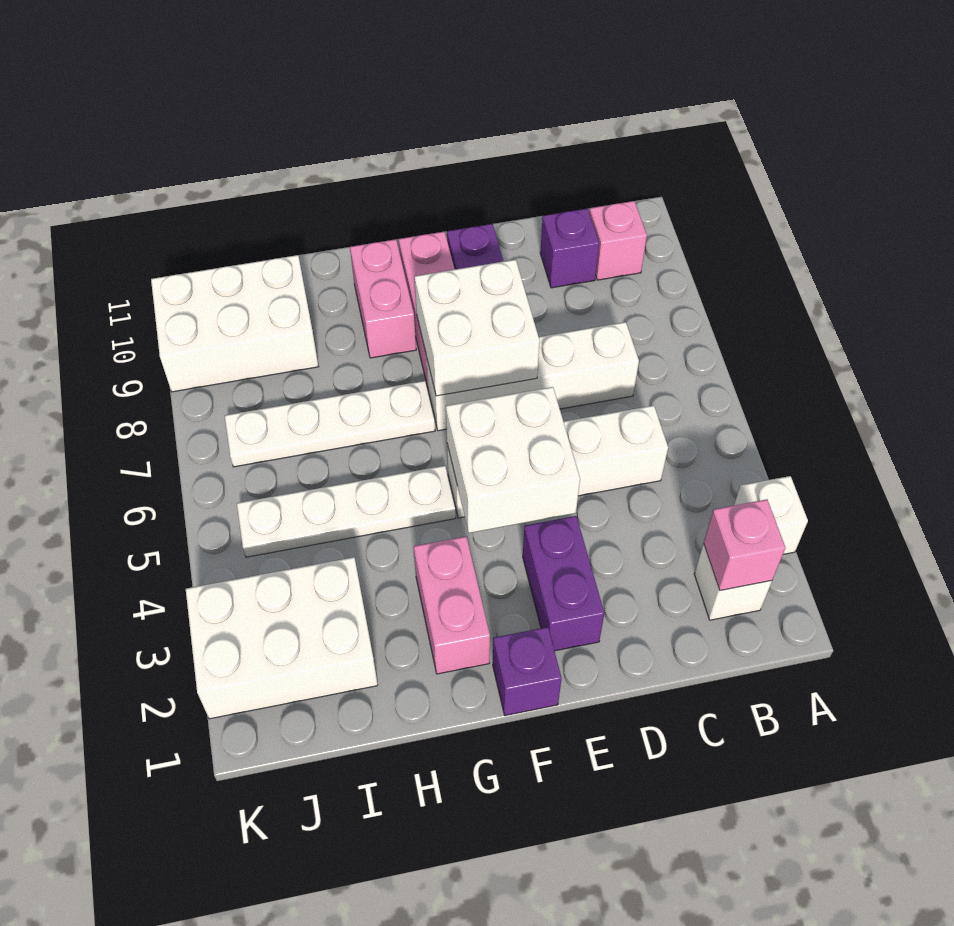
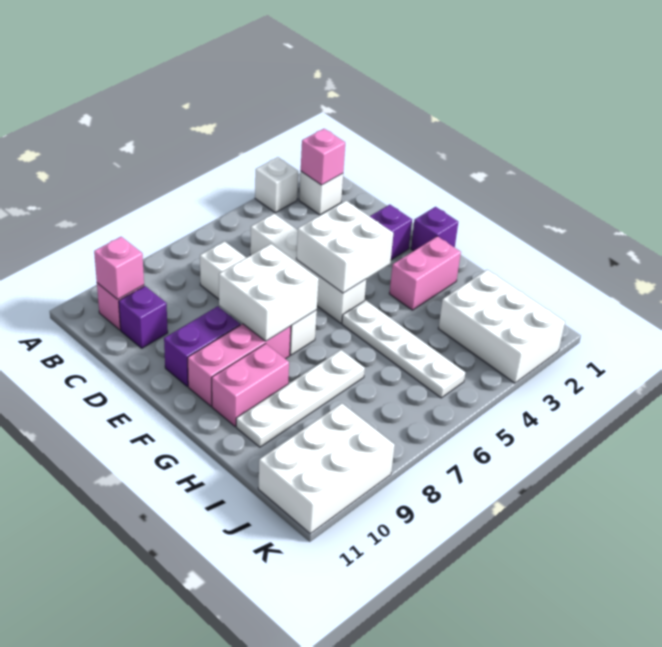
none -> pink brick B10 level 2
white plate G7:J7 level 1 -> white plate H7:H10 level 1
white brick I9:K10 level 1 -> white brick J9:K11 level 1

